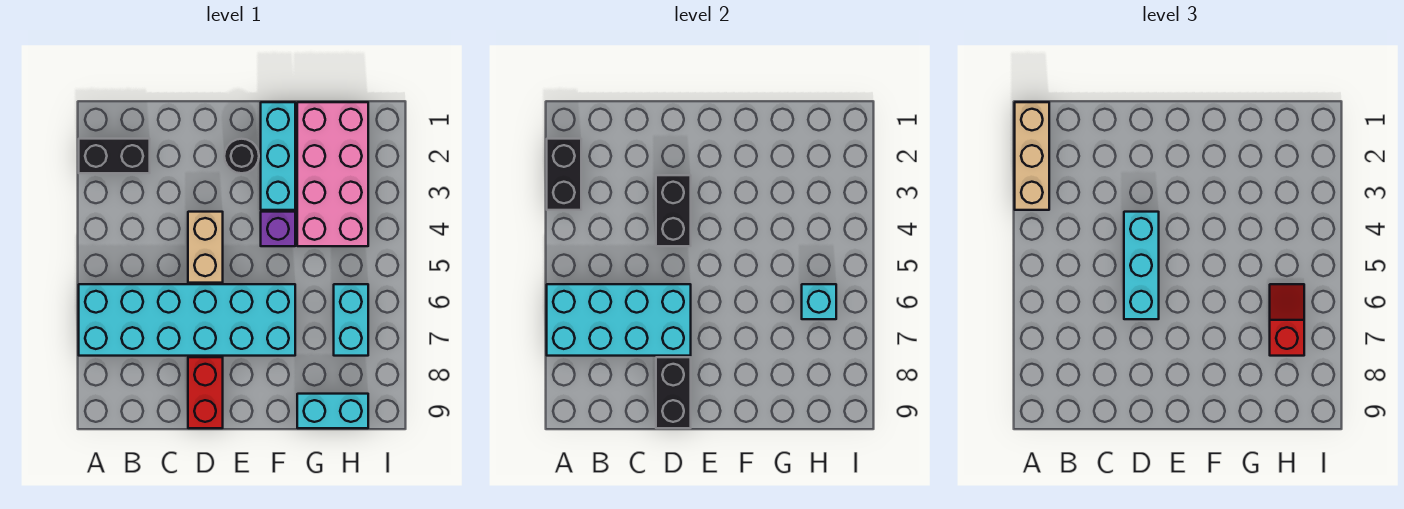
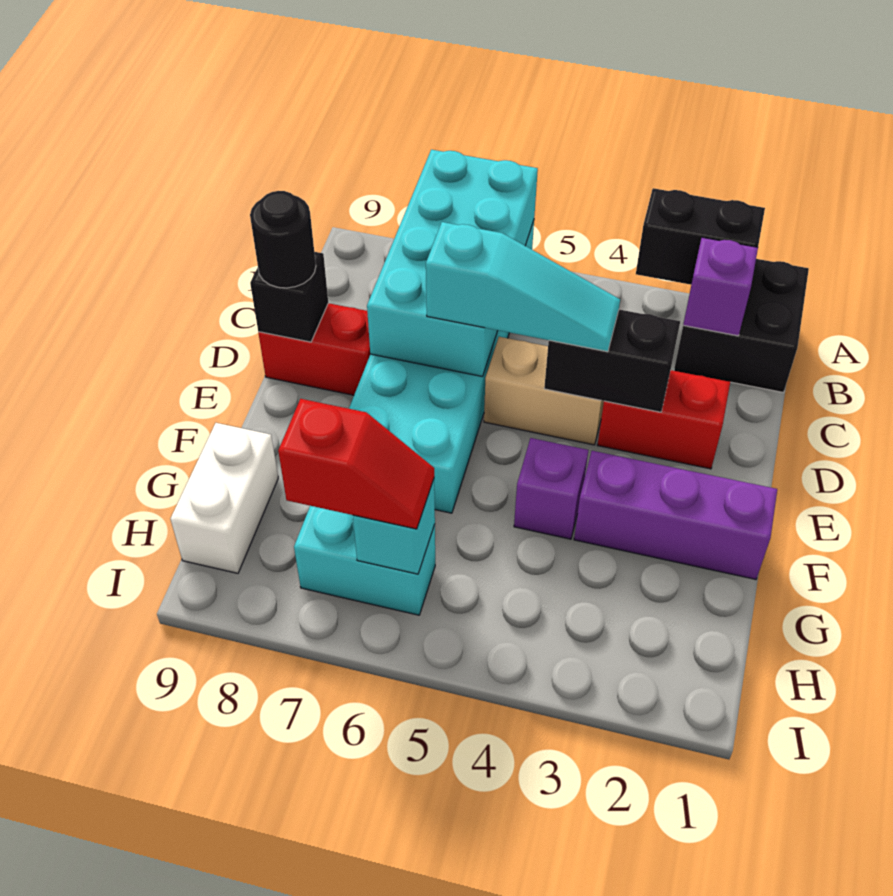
tan brick A1:A3 level 3 -> none
black brick A2:B2 level 1 -> black brick A1:B2 level 1
none -> purple brick B2 level 2
none -> red brick D2:D3 level 1
cyan brick D4:D6 level 3 -> cyan slope D4:D6 level 3 top 6
black brick D8:D9 level 2 -> black brick D9 level 2
black round brick E2 level 1 -> black round brick D9 level 3
cyan brick F1:F3 level 1 -> purple brick F1:F3 level 1
pink brick G1:H4 level 1 -> none
cyan brick G9:H9 level 1 -> white brick G9:H9 level 1

